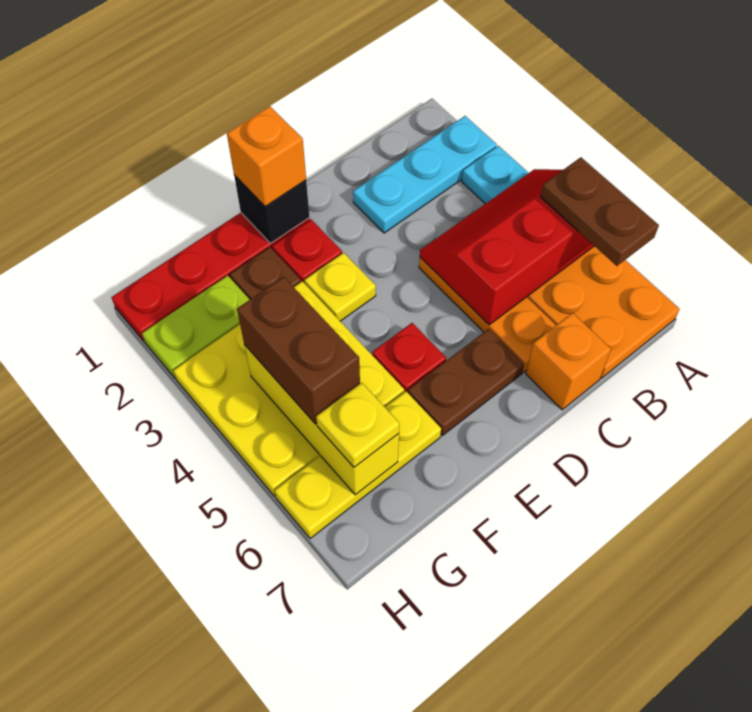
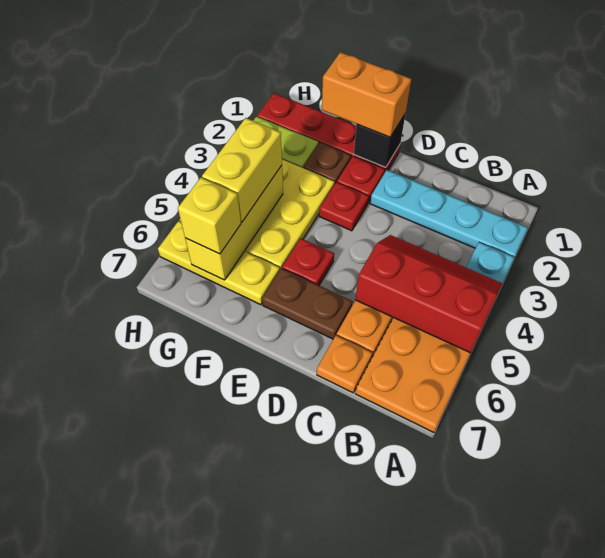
cyan plate A2:C2 level 1 -> cyan plate A2:D2 level 1
brown plate A5:A6 level 3 -> none
orange brick C7 level 1 -> orange plate C7 level 1
orange brick E1 level 3 -> orange brick E1:F1 level 3
yellow plate E3 level 1 -> red plate E3 level 1
brown brick G4:G5 level 3 -> yellow brick G4:G5 level 3
yellow plate G6 level 3 -> yellow brick G6 level 3

